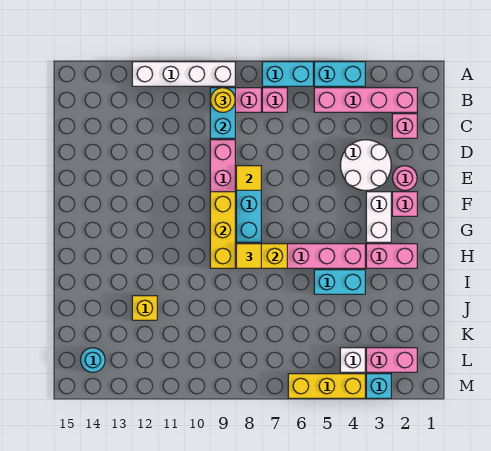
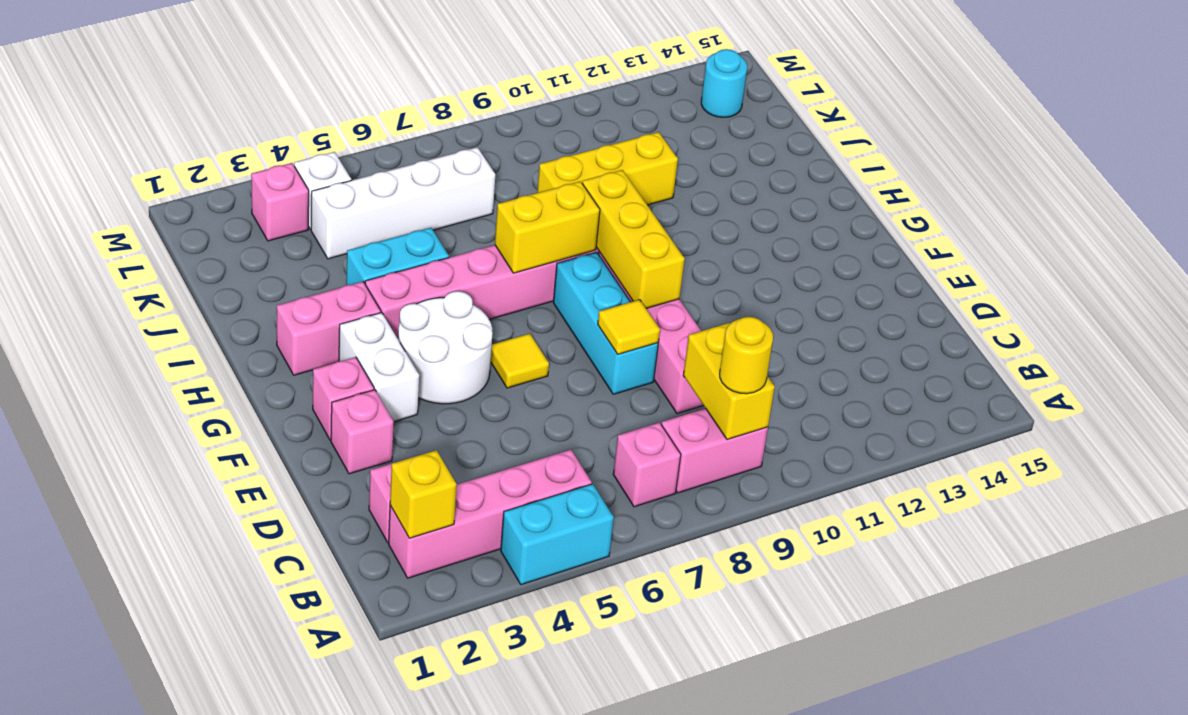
cyan brick A6:A7 level 1 -> none
white brick A9:A12 level 1 -> white brick K4:K7 level 1
cyan brick B9:C9 level 2 -> yellow brick B9:C9 level 2
white round brick D3:E4 level 1 -> white round brick F4:G5 level 1
pink round brick E2 level 1 -> pink brick E2 level 1
yellow tile H8 level 3 -> yellow tile F6 level 1
yellow brick J12 level 1 -> yellow brick B2 level 2
pink brick L2:L3 level 1 -> pink brick L3 level 1
cyan brick M3 level 1 -> none
yellow brick M4:M6 level 1 -> yellow brick J9:J11 level 1

